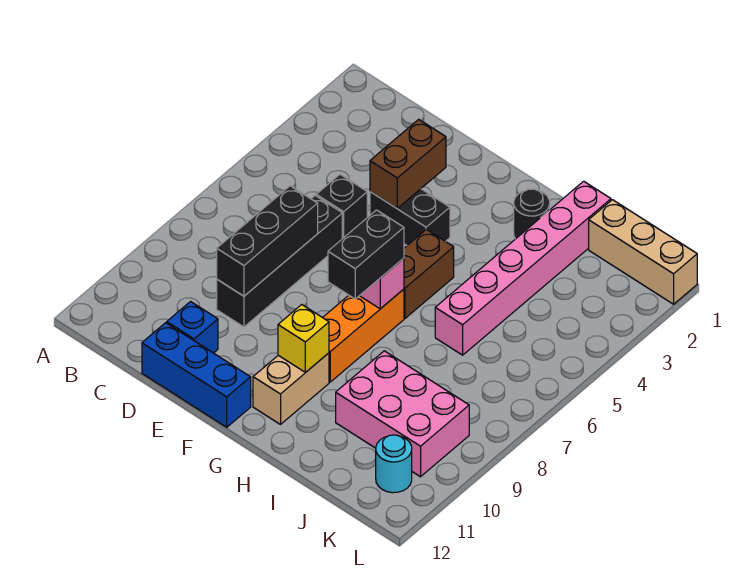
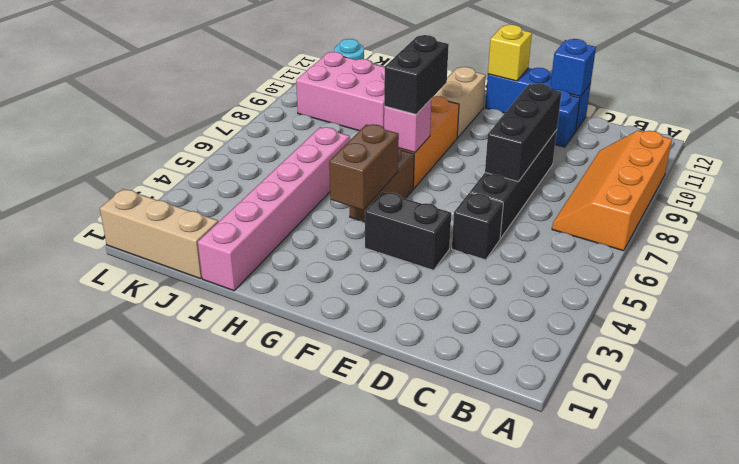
none -> orange slope A7:B10 level 1 top A
none -> blue brick D12 level 2
brown brick E3:E4 level 2 -> brown brick G4:G5 level 2
yellow brick G10 level 2 -> yellow brick F12 level 2
black round brick H2 level 1 -> none

